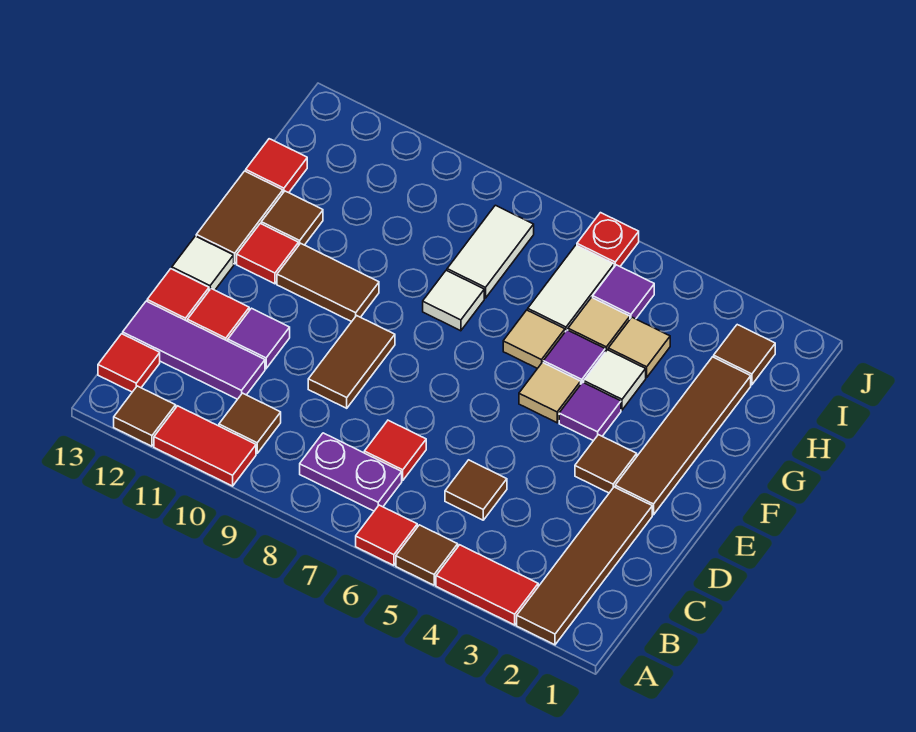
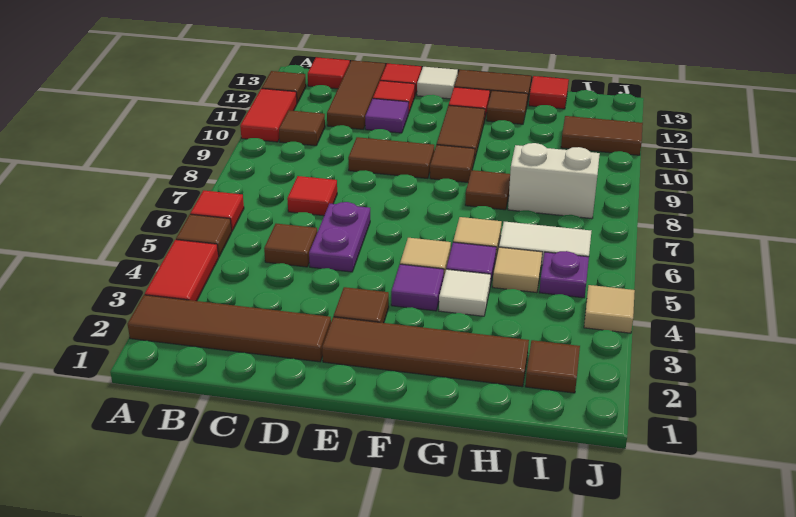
purple plate B7:B8 level 1 -> purple plate D5:D6 level 1
purple tile C11:C13 level 1 -> brown tile C11:C13 level 1
none -> brown tile F9 level 1
white tile G8 level 1 -> brown tile G8 level 1
tan tile H4 level 1 -> tan tile J4 level 1
white tile H8:I8 level 1 -> white brick H8:I8 level 1
purple tile I5 level 1 -> purple plate I5 level 1
none -> brown tile I11:J11 level 1
red plate J6 level 1 -> none

